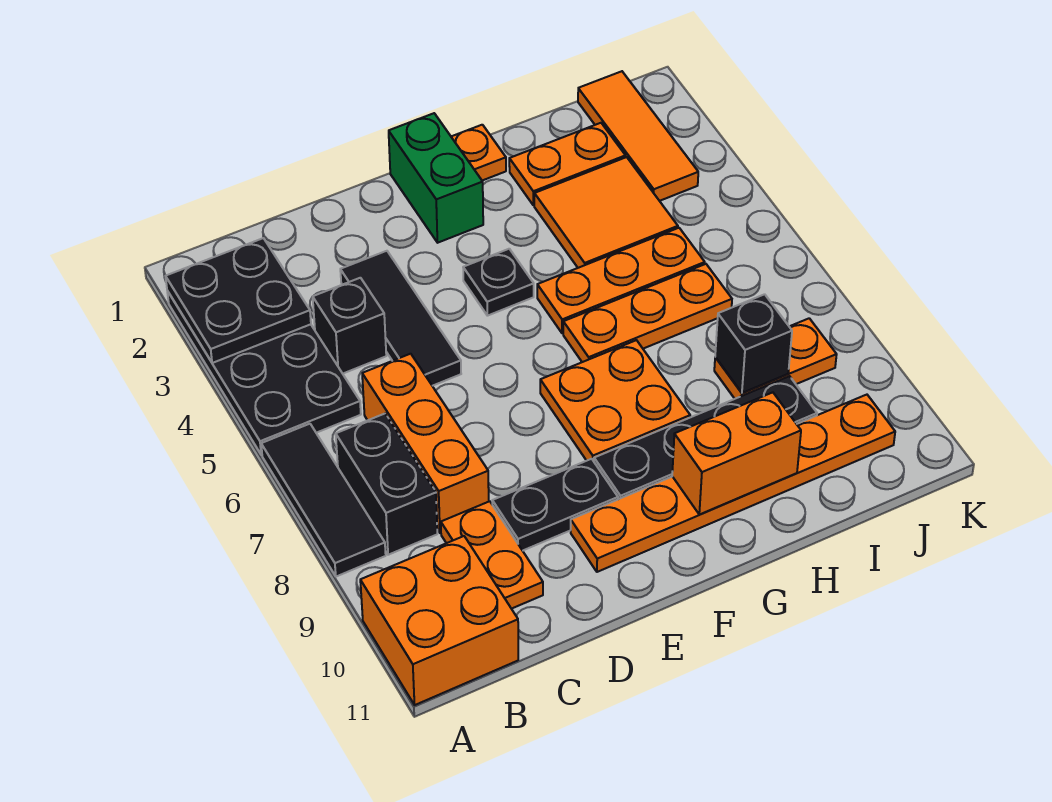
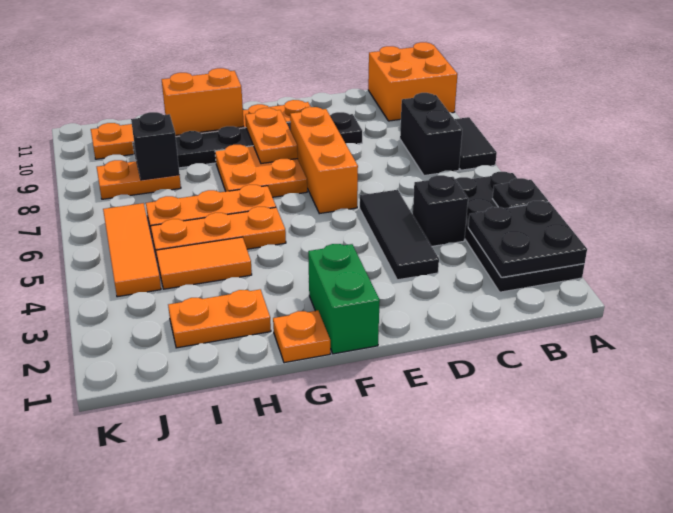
black tile A6:A8 level 1 -> black tile A7:A8 level 1
orange brick C6:C8 level 1 -> orange brick E6:E8 level 1
orange plate C9:C10 level 1 -> orange plate F8:F9 level 2
black plate F4 level 1 -> black plate A4 level 2
orange tile H3:I4 level 1 -> orange tile H4:I4 level 1
orange tile J1:J3 level 1 -> orange tile J4:J6 level 1

